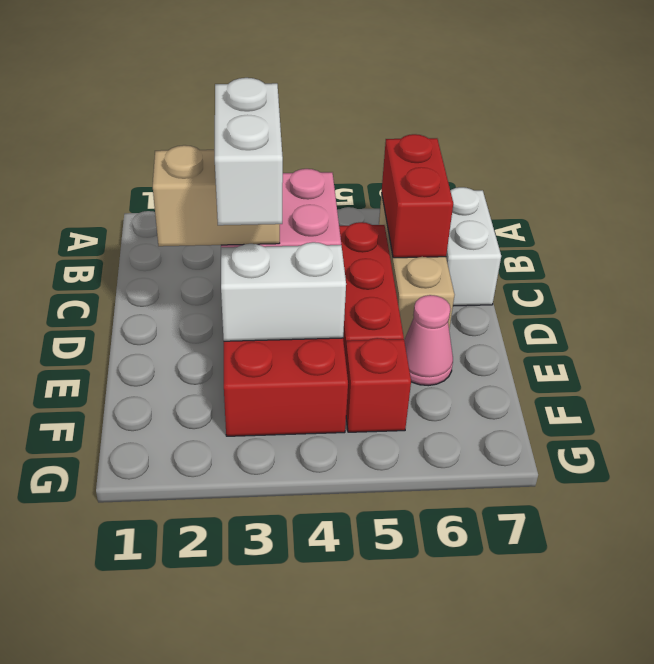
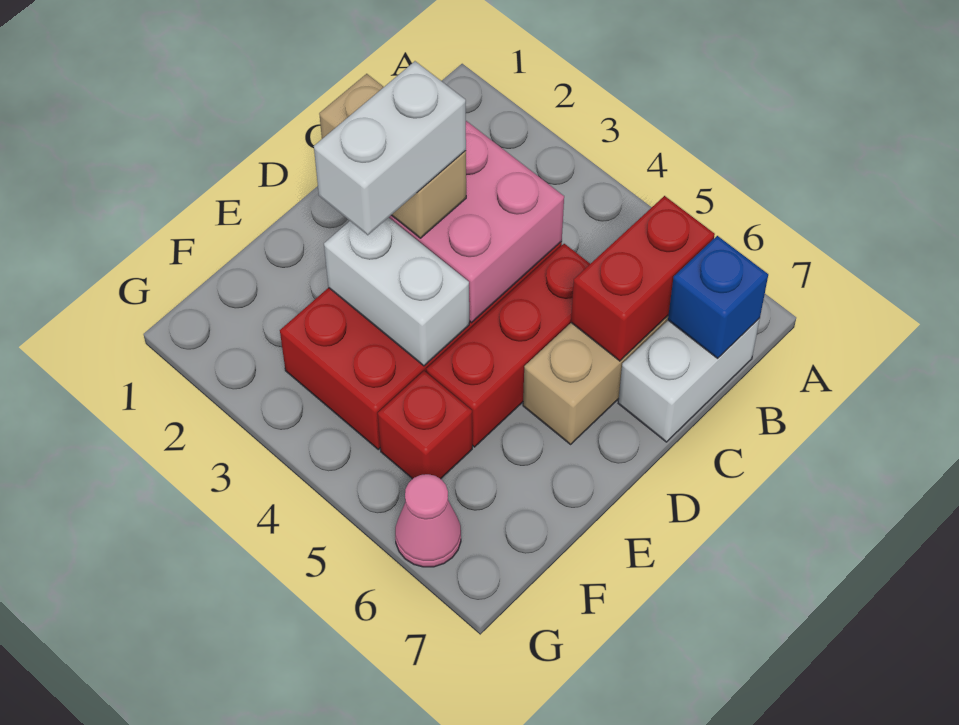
none -> blue brick B7 level 2
pink cone E6 level 1 -> pink cone G6 level 1

